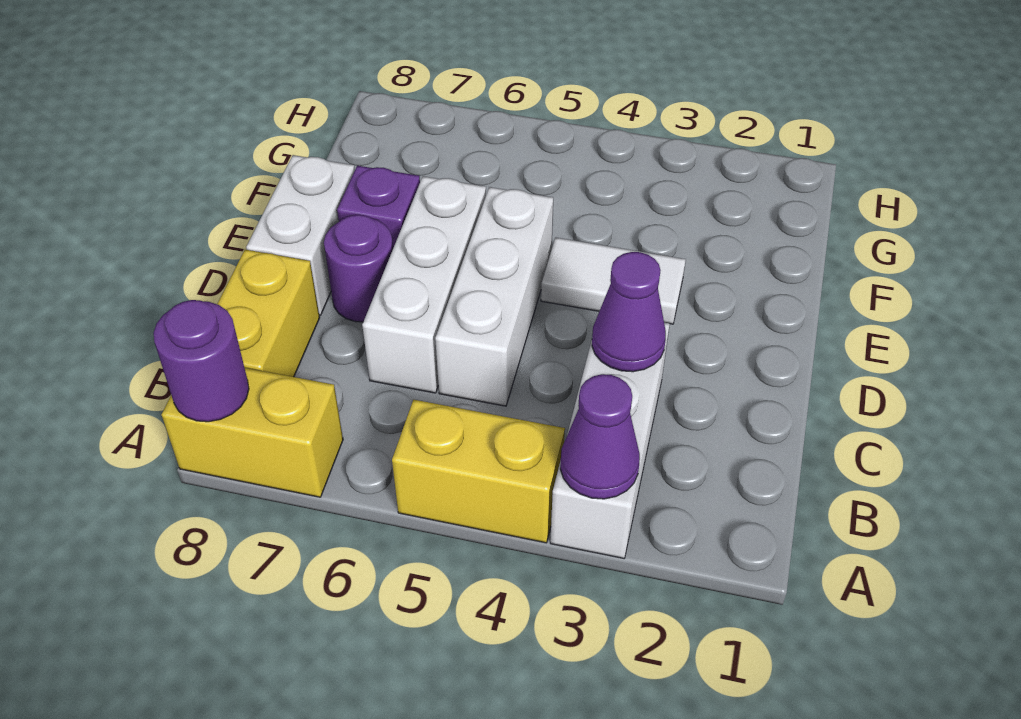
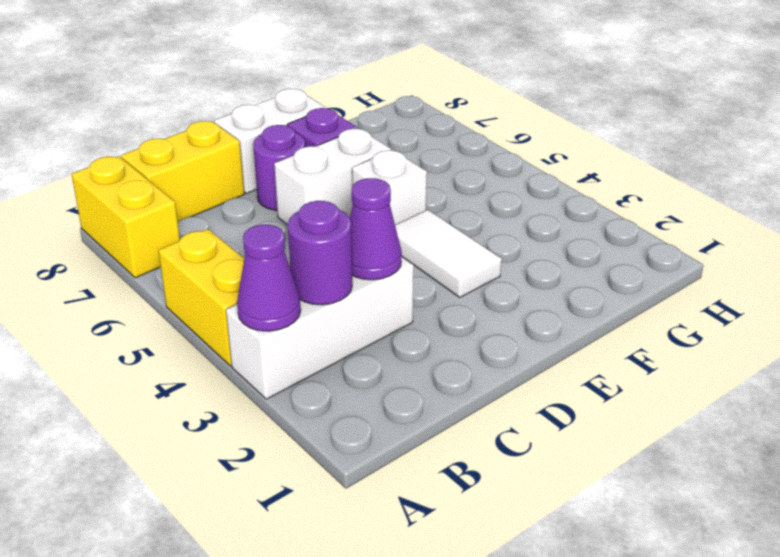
purple round brick A8 level 2 -> purple round brick B3 level 2
white brick C5:E5 level 1 -> white brick E5 level 1
white brick C6:E6 level 1 -> white brick D6:E6 level 1

